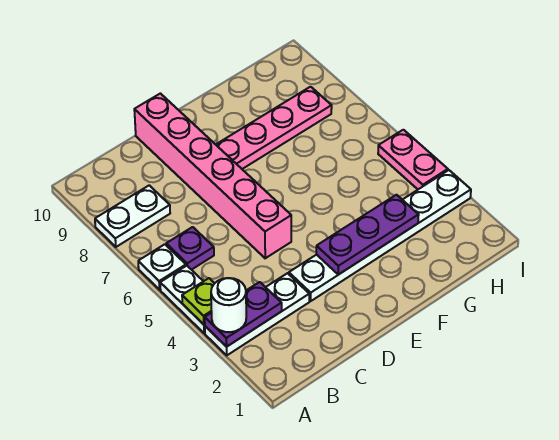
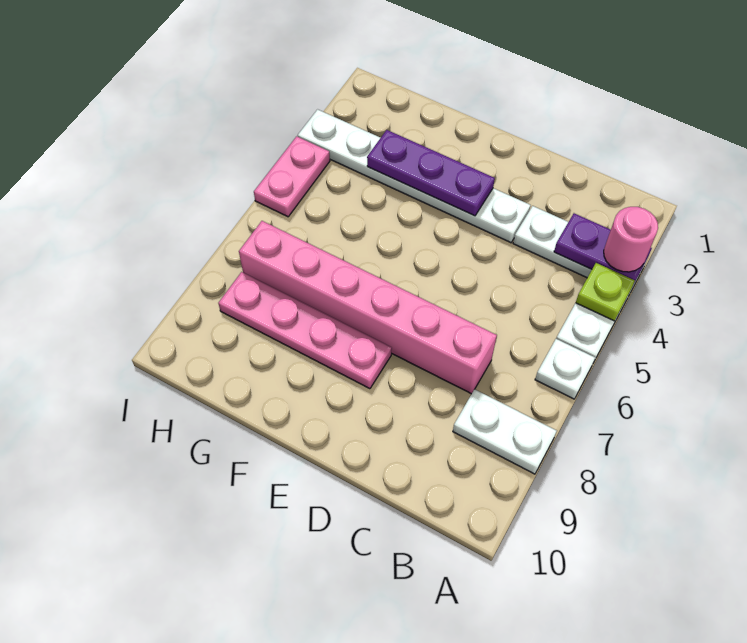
white round brick A3 level 3 -> pink round brick A3 level 3
purple plate B6 level 1 -> none
pink brick D5:D10 level 1 -> pink brick C7:H7 level 1

